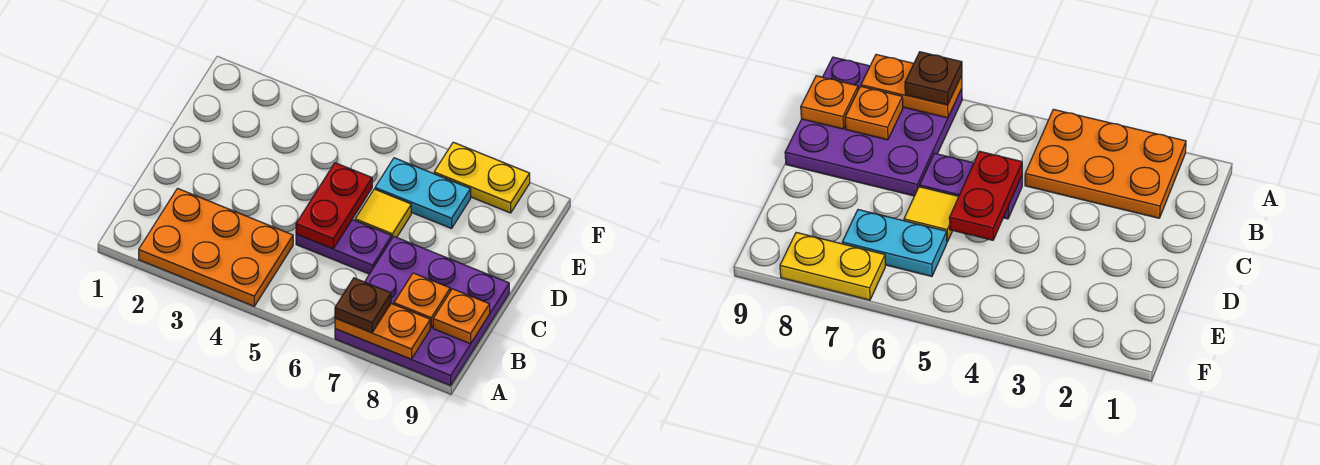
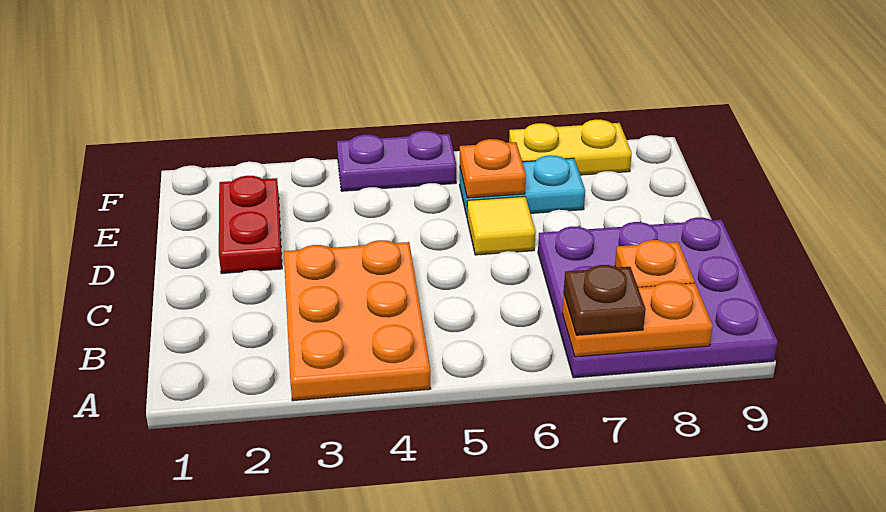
orange plate A2:B4 level 1 -> orange plate A3:C4 level 1
orange plate B9 level 2 -> orange plate E6 level 2
purple plate C5:C6 level 1 -> purple plate F4:F5 level 1
red plate C5:D5 level 2 -> red plate D2:E2 level 1

